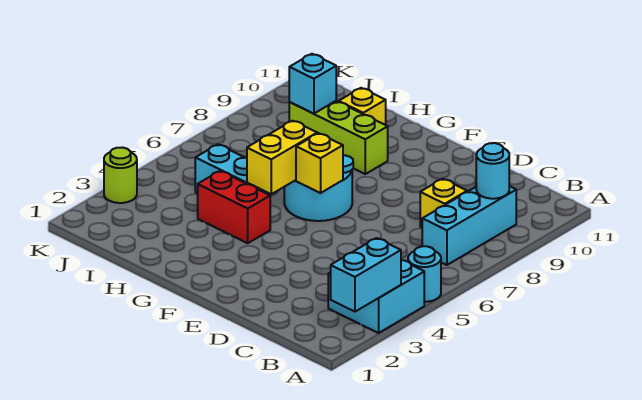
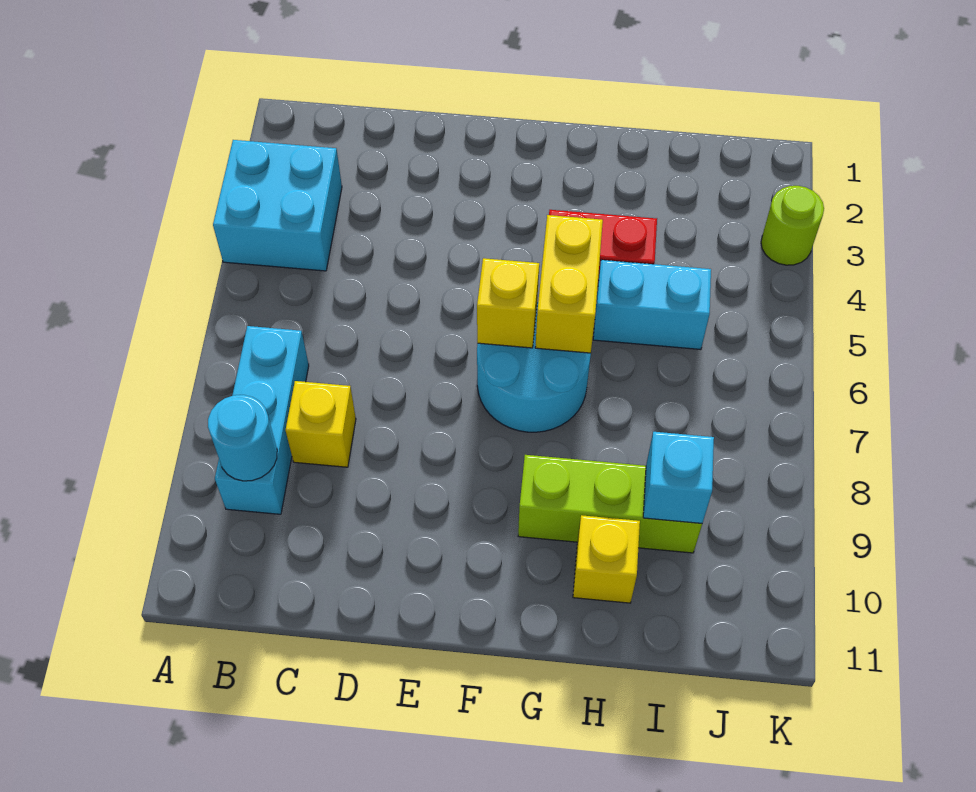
cyan brick A2:A3 level 2 -> none
cyan round brick A5 level 1 -> none

